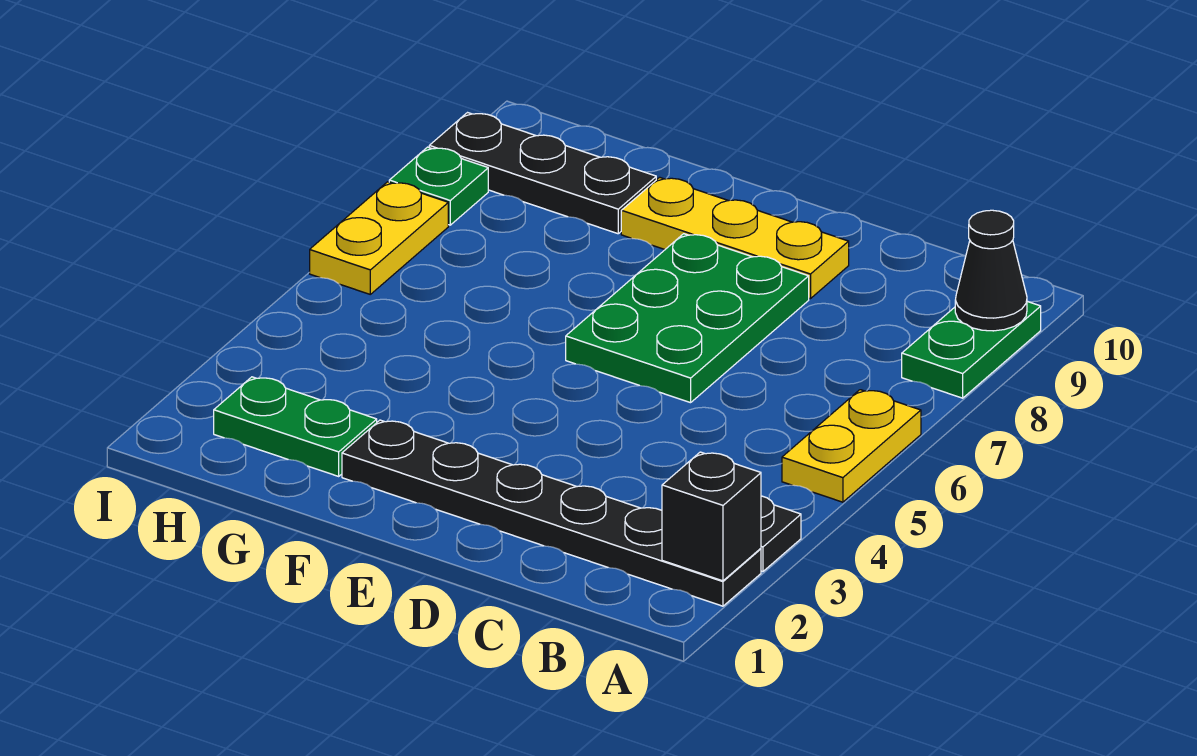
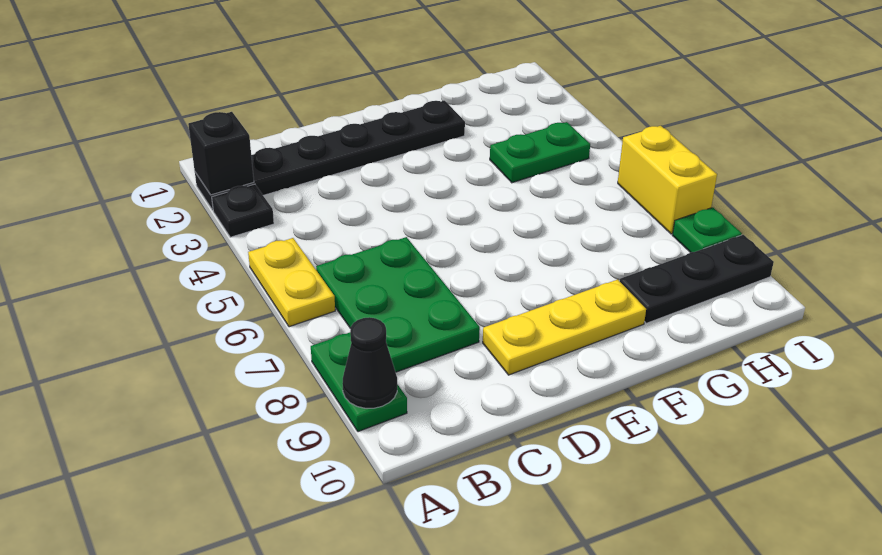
green plate D6:E8 level 1 -> green plate B6:C8 level 1
green plate G2:H2 level 1 -> green plate G4:H4 level 1
yellow plate I6:I7 level 1 -> yellow brick I6:I7 level 1

